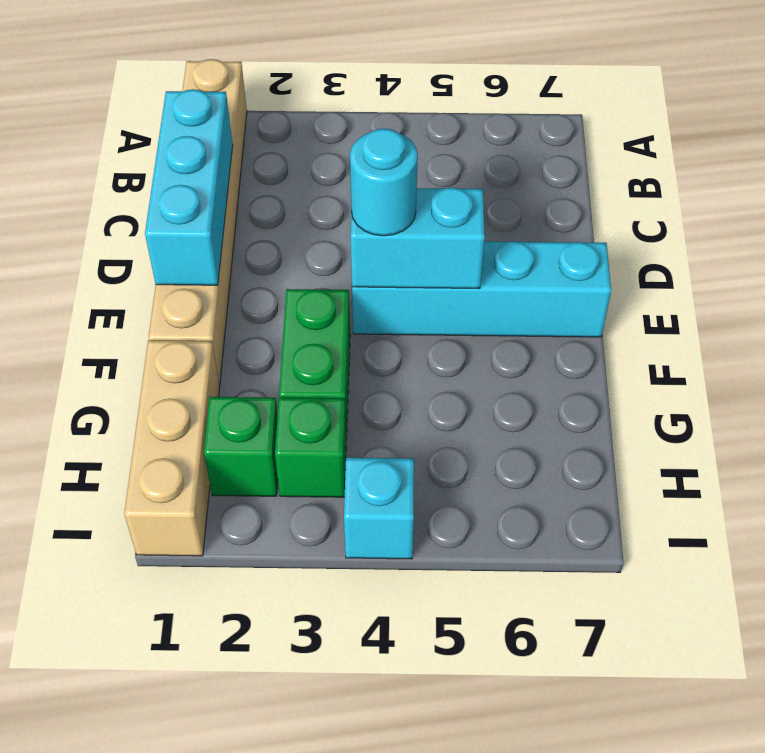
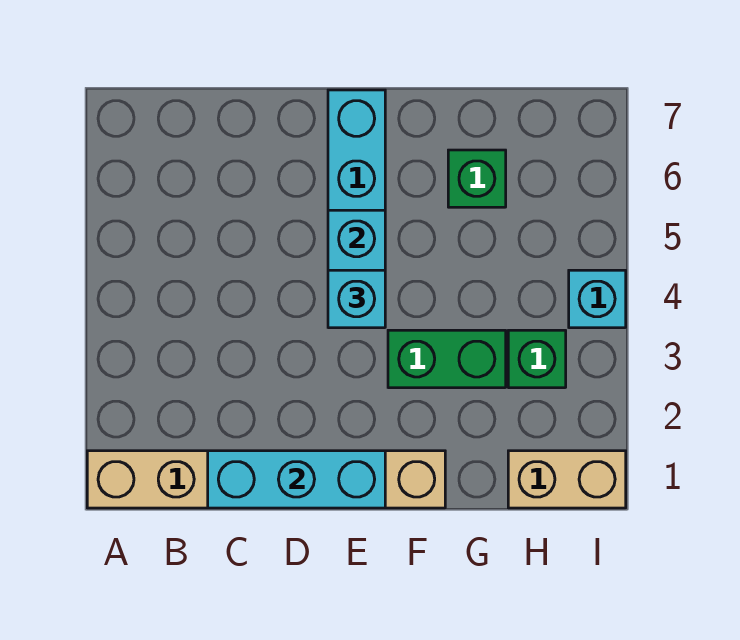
cyan round brick E4 level 3 -> cyan brick E4 level 3
tan brick G1:I1 level 1 -> tan brick H1:I1 level 1
green brick H2 level 1 -> green brick G6 level 1

